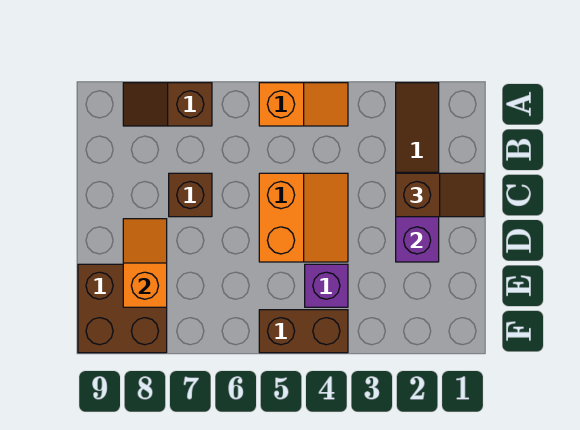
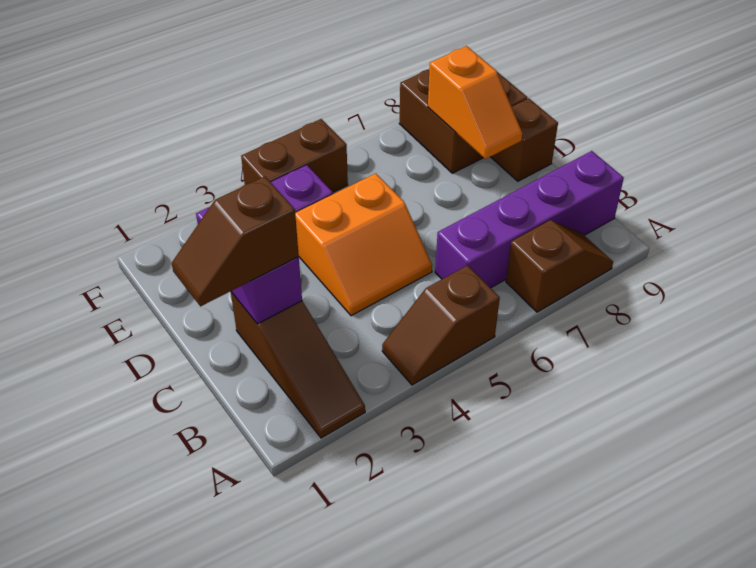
orange slope A4:A5 level 1 top 5 -> brown slope A4:A5 level 1 top 5
none -> purple brick B6:B9 level 1
orange slope C4:D5 level 1 top 5 -> orange slope C4:D5 level 1 top D
brown brick C7 level 1 -> brown brick D9 level 1

